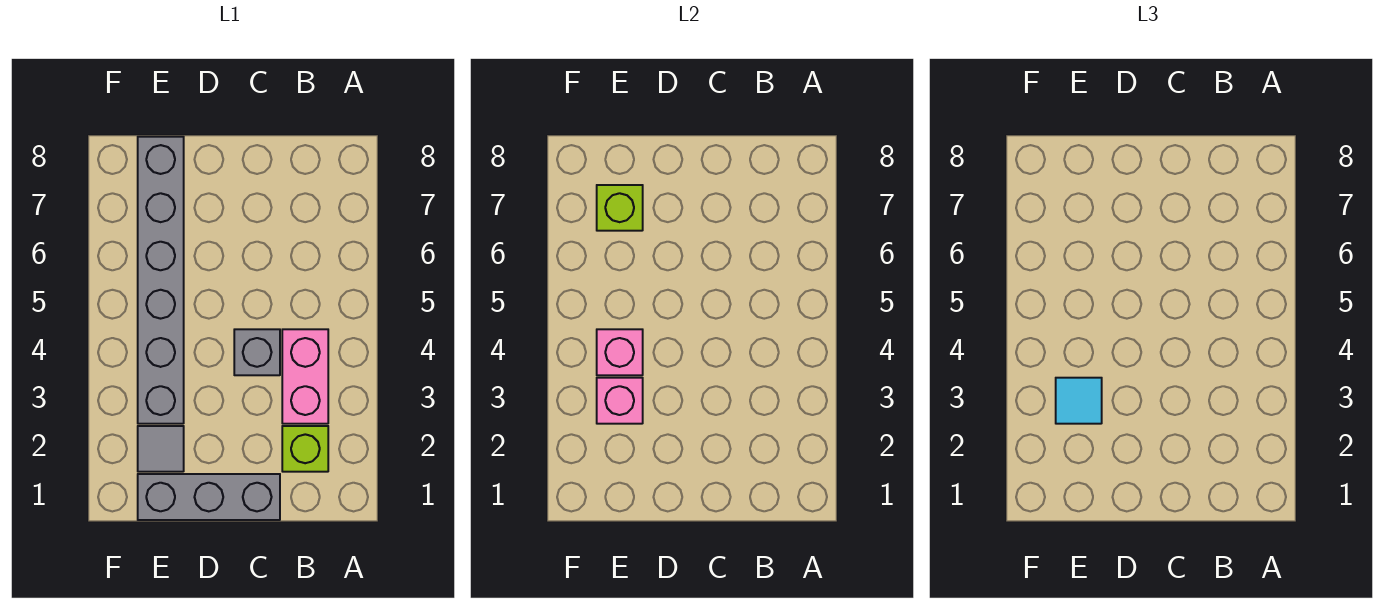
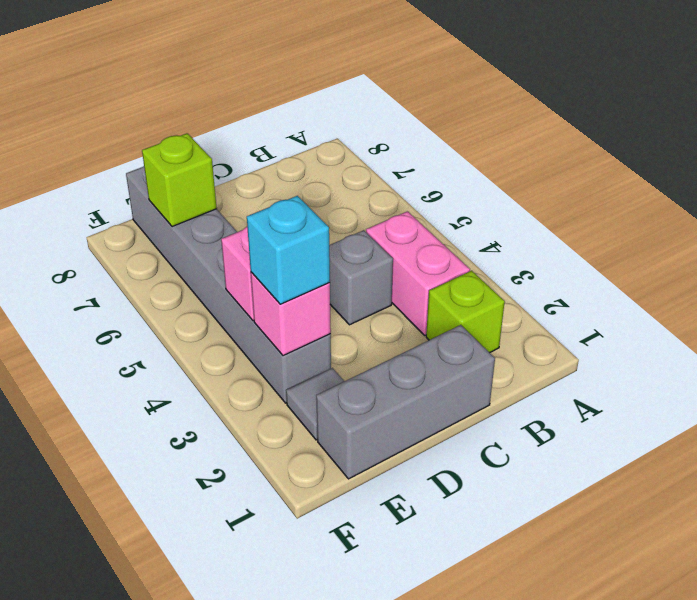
cyan tile E3 level 3 -> cyan brick E3 level 3

